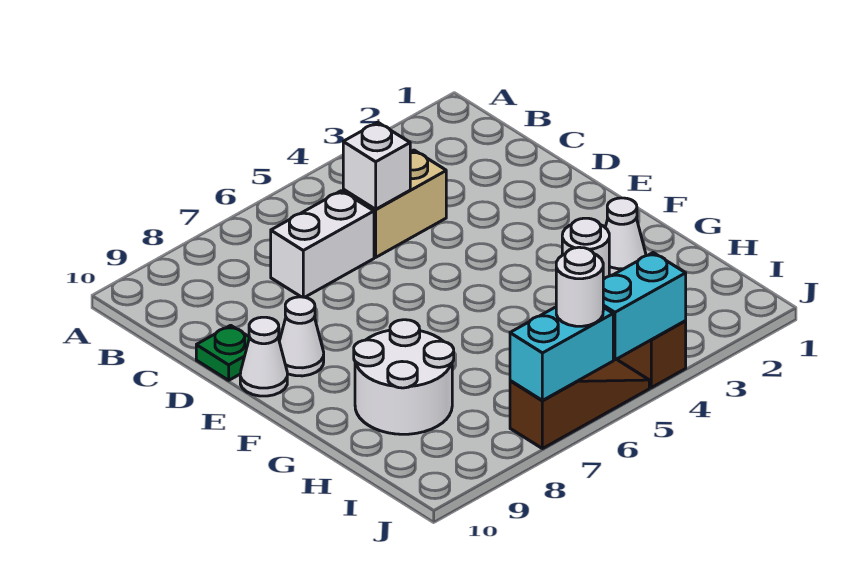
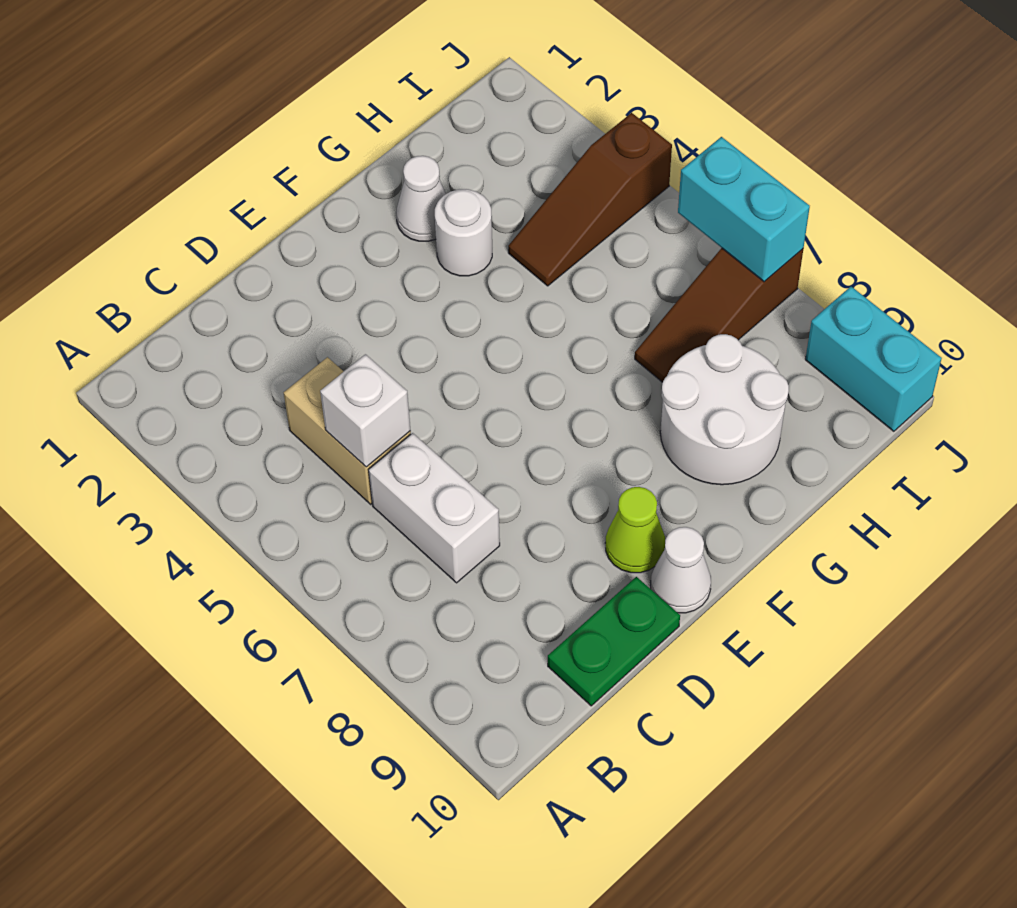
green plate D10 level 1 -> green plate C10:D10 level 1
white cone E9 level 1 -> lime cone E9 level 1
cyan brick J4:J5 level 2 -> cyan brick J9:J10 level 1
brown slope J5:J7 level 1 top 7 -> brown slope H7:J7 level 1 top J
white round brick J6 level 3 -> none

